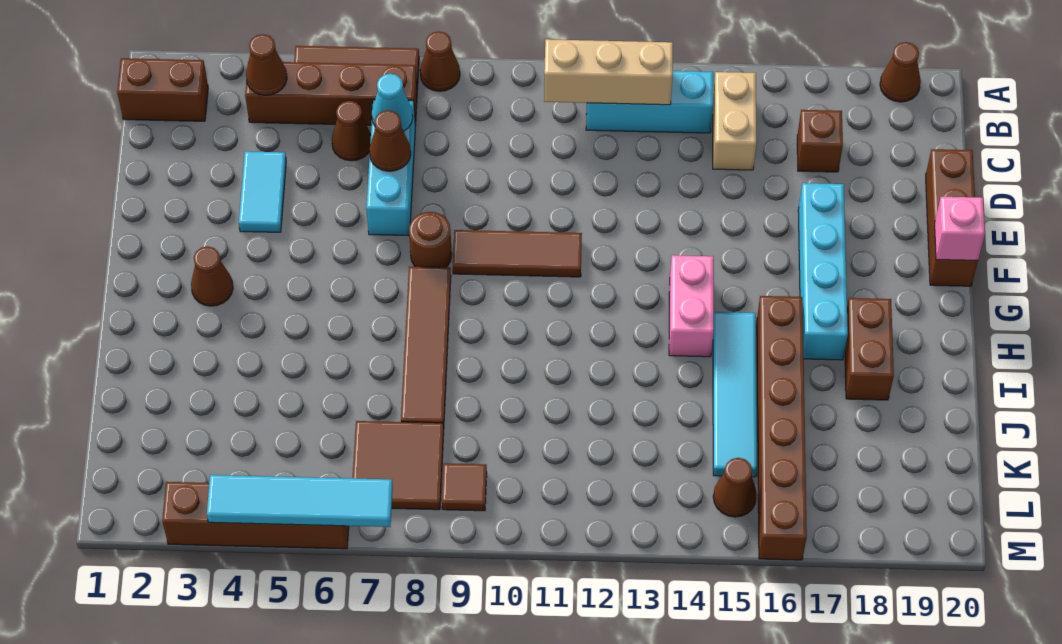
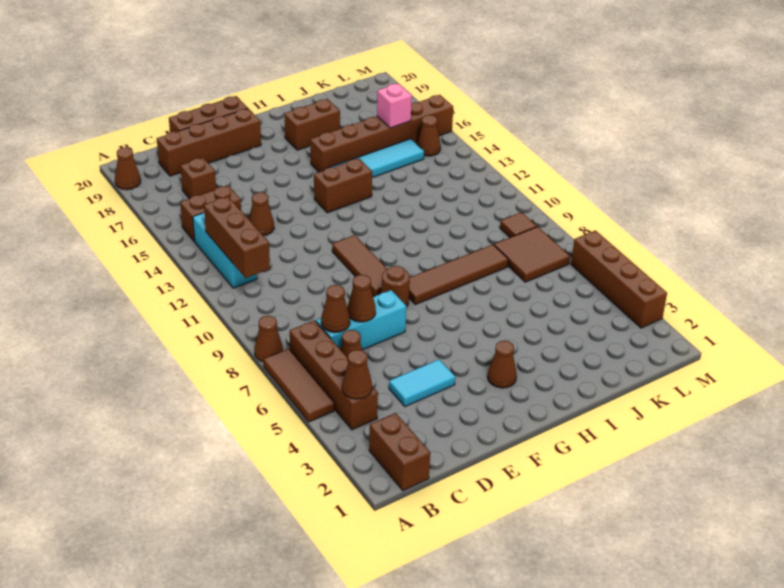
tan brick B11:B13 level 2 -> brown brick B11:B13 level 2
tan brick B15:C15 level 1 -> brown brick B15:C15 level 1
cyan cone C7 level 2 -> brown cone C7 level 2
none -> brown brick C19:F19 level 1
none -> brown cone D14 level 1
cyan brick E17:H17 level 1 -> none
pink brick F20 level 2 -> pink brick K16 level 2
pink brick G14:H14 level 1 -> brown brick G14:H14 level 1
cyan tile M4:M7 level 2 -> none

